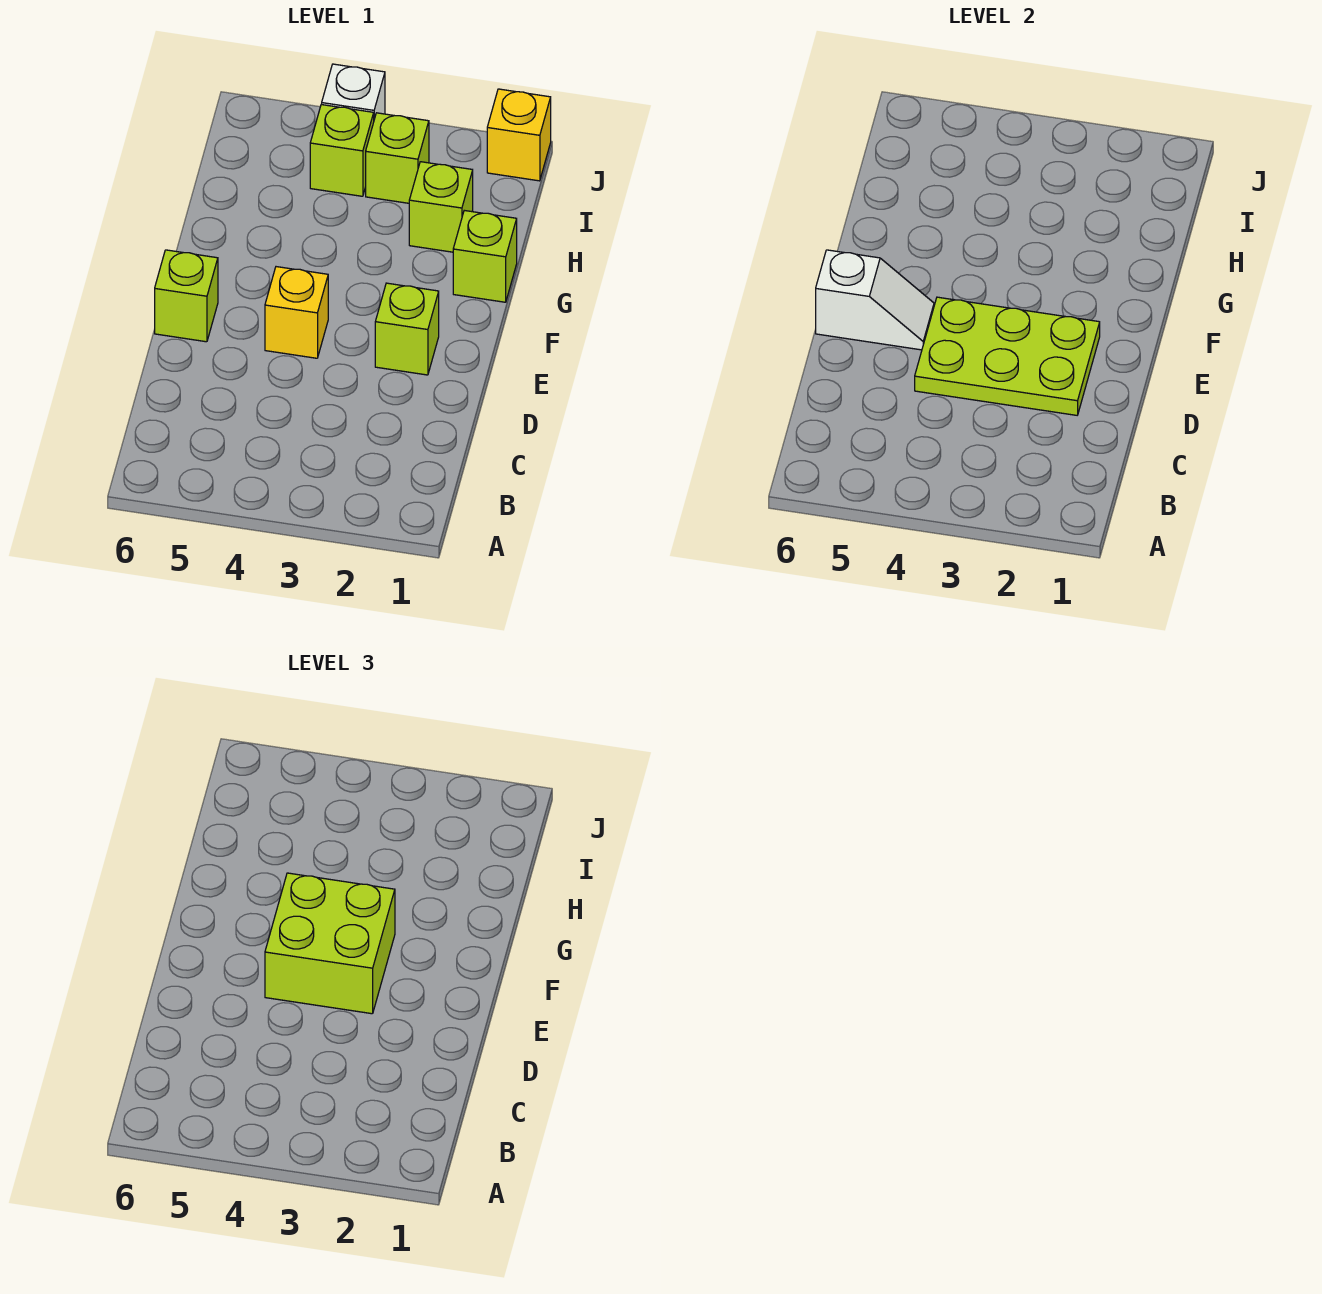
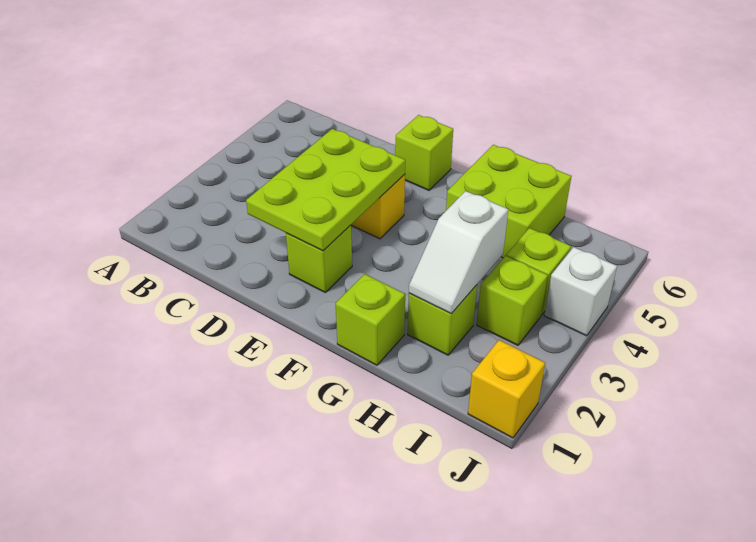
lime brick E3:F4 level 3 -> lime brick G5:H6 level 1
white slope E5:E6 level 2 top 6 -> white slope H2:H3 level 2 top 3

